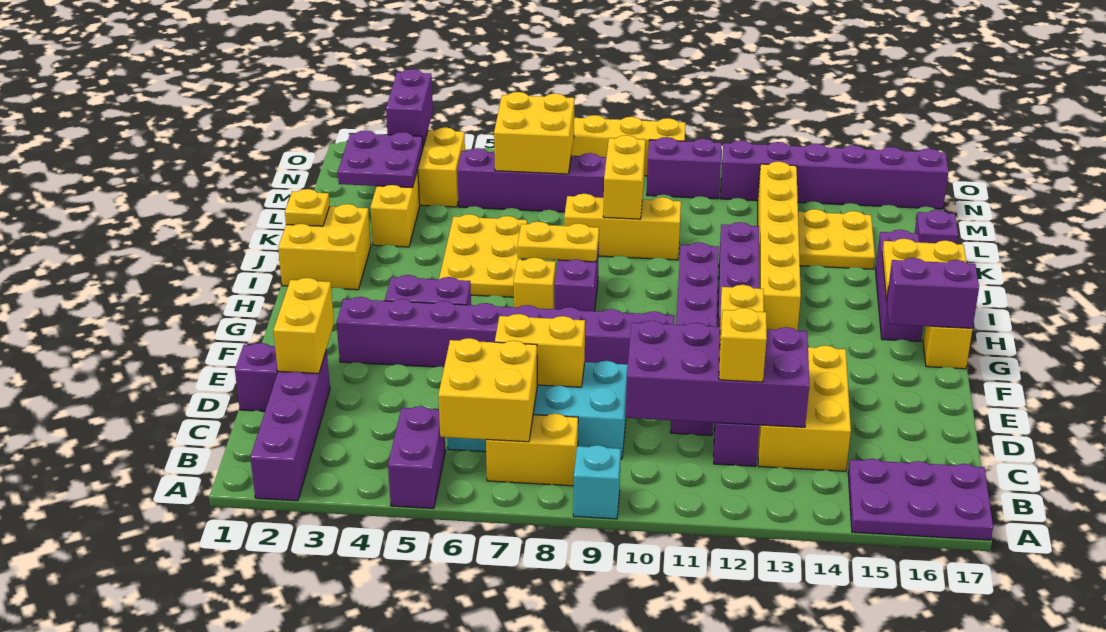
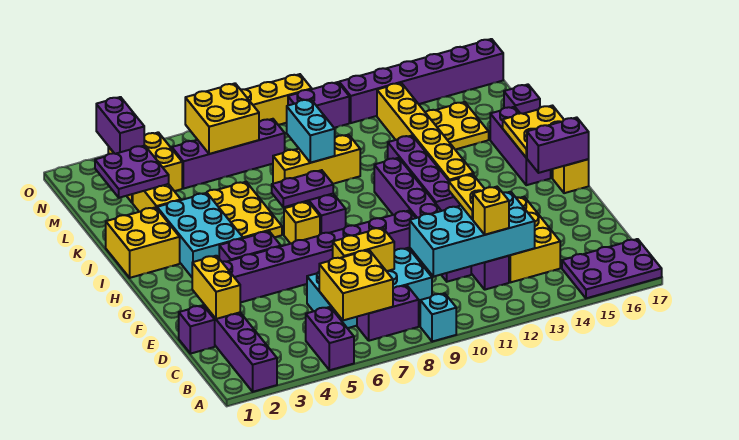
yellow brick B7:B8 level 1 -> purple brick B7:B8 level 1
purple brick C10:D13 level 2 -> cyan brick C10:D13 level 2
none -> cyan brick H3:J4 level 1
yellow plate I7:I8 level 2 -> purple plate I7:I8 level 2
yellow plate J1 level 2 -> none
yellow brick K9:L9 level 2 -> cyan brick K9:L9 level 2

